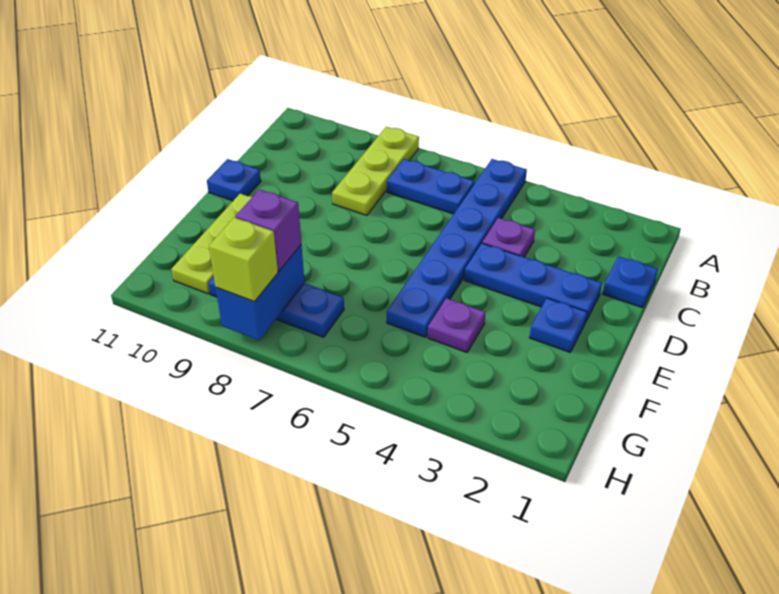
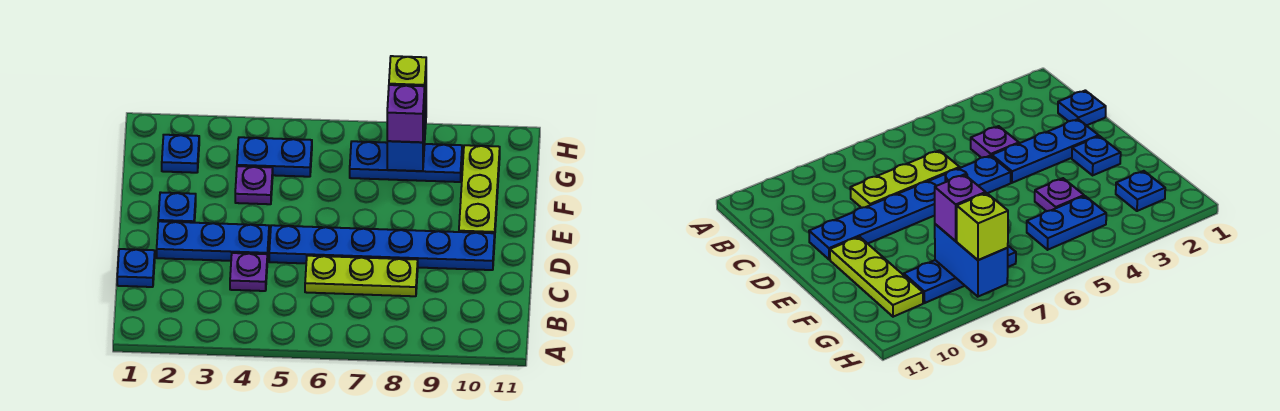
blue plate A5:F5 level 1 -> blue plate D5:D10 level 1
lime plate A8:C8 level 1 -> lime plate C6:C8 level 1
blue plate B6:B7 level 1 -> blue plate G4:G5 level 1
blue plate D11 level 1 -> blue plate G2 level 1

